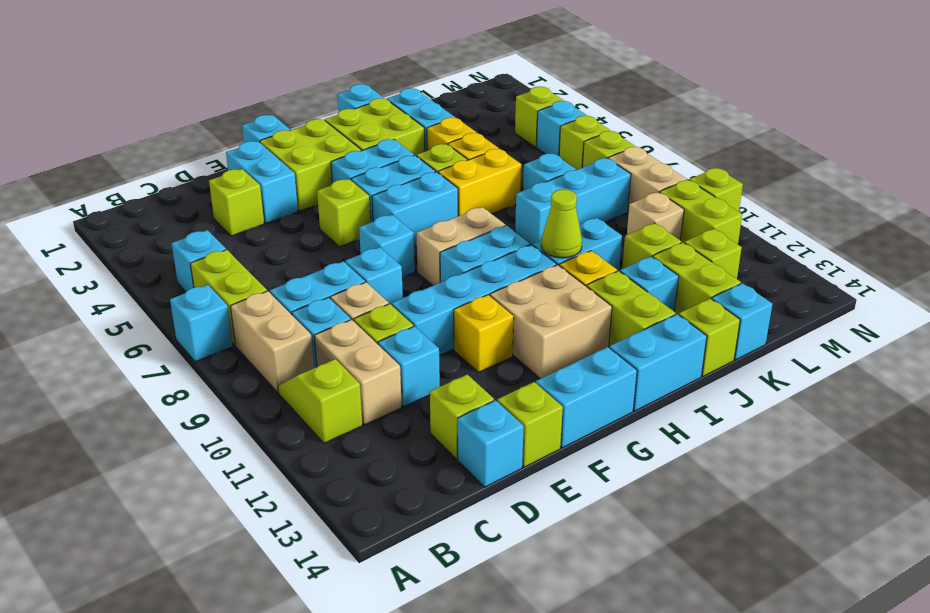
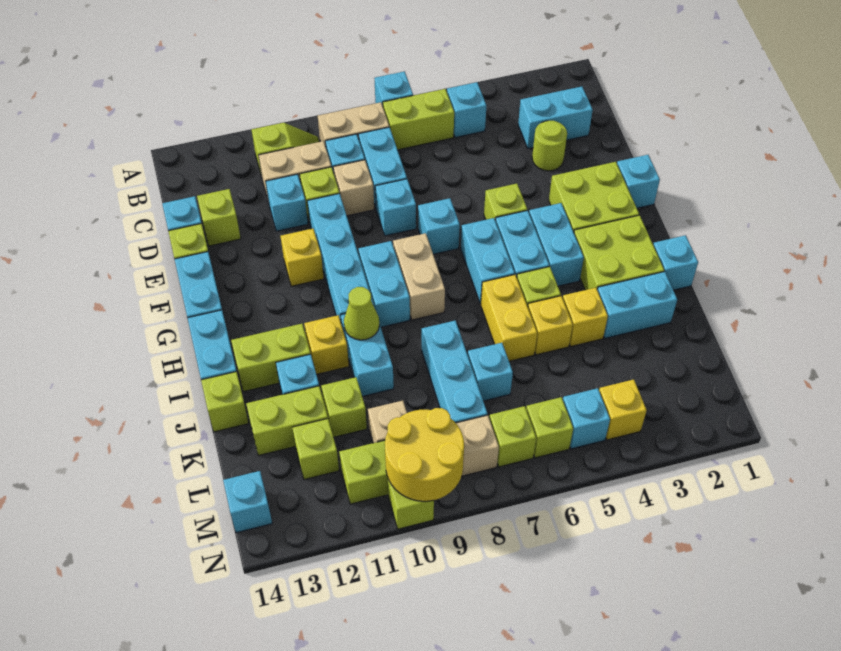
lime brick D3 level 1 -> lime round brick D3 level 1
cyan brick E2:E3 level 1 -> cyan brick C2:C3 level 1
tan brick G11:H12 level 1 -> none
cyan brick K14 level 1 -> cyan brick M14 level 1
lime brick M4 level 1 -> yellow brick M4 level 1
none -> yellow round brick M9:N10 level 2

